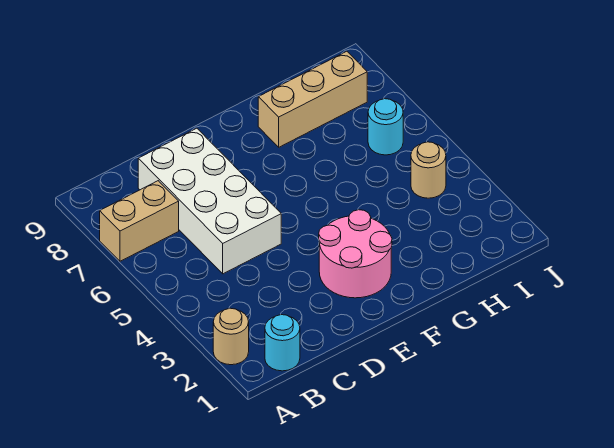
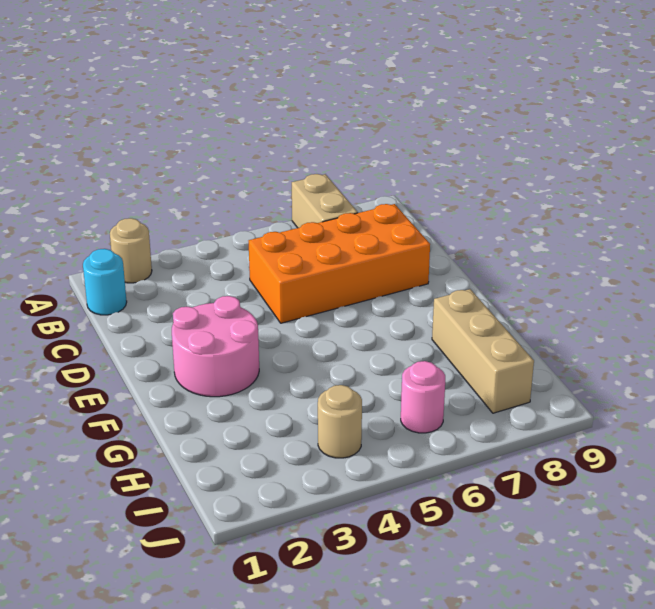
white brick C5:D8 level 1 -> orange brick C5:D8 level 1
cyan round brick I6 level 1 -> pink round brick I6 level 1

